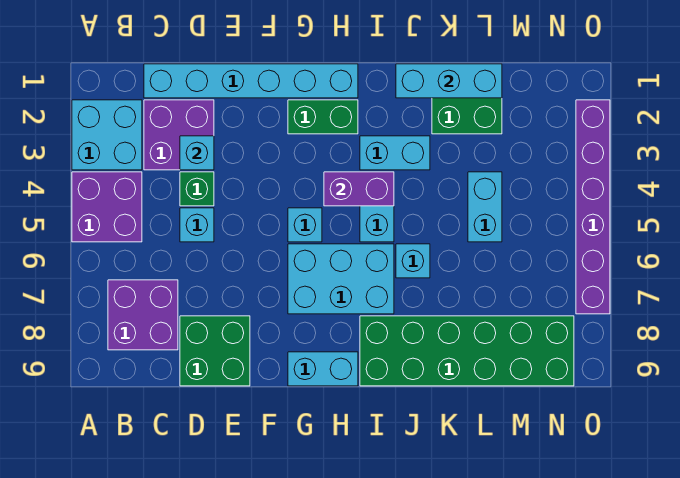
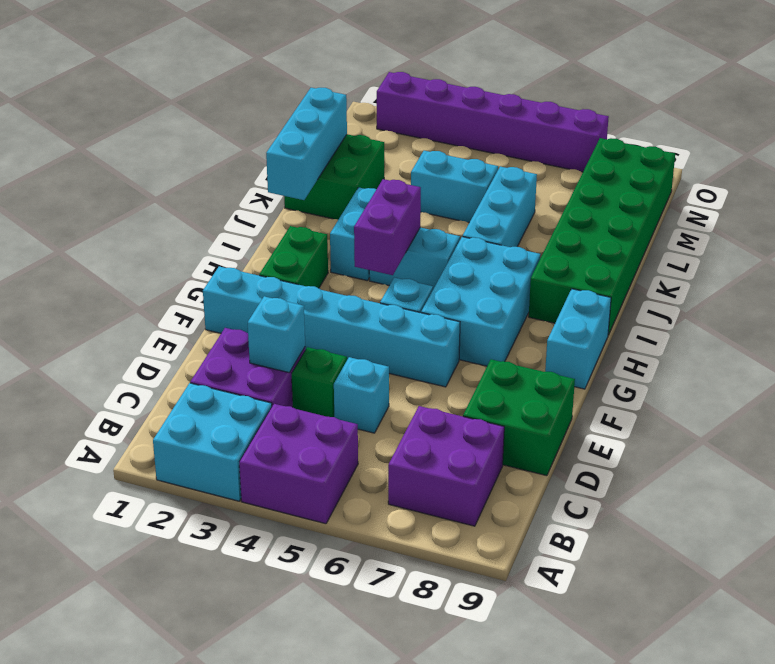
cyan brick C1:H1 level 1 -> cyan brick F1:F6 level 1
cyan brick J6 level 1 -> cyan brick J6:L6 level 1

